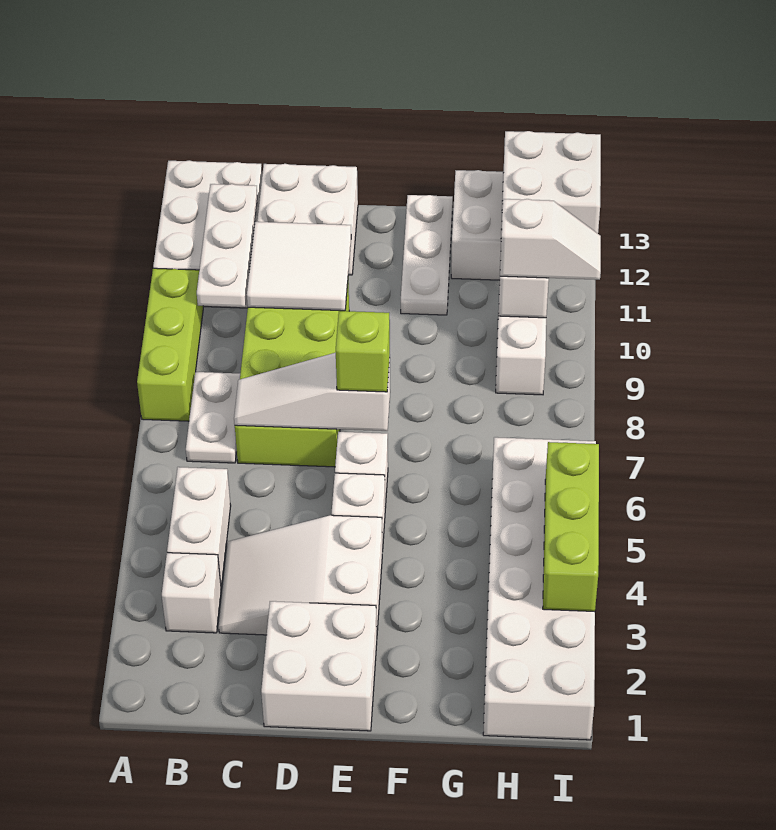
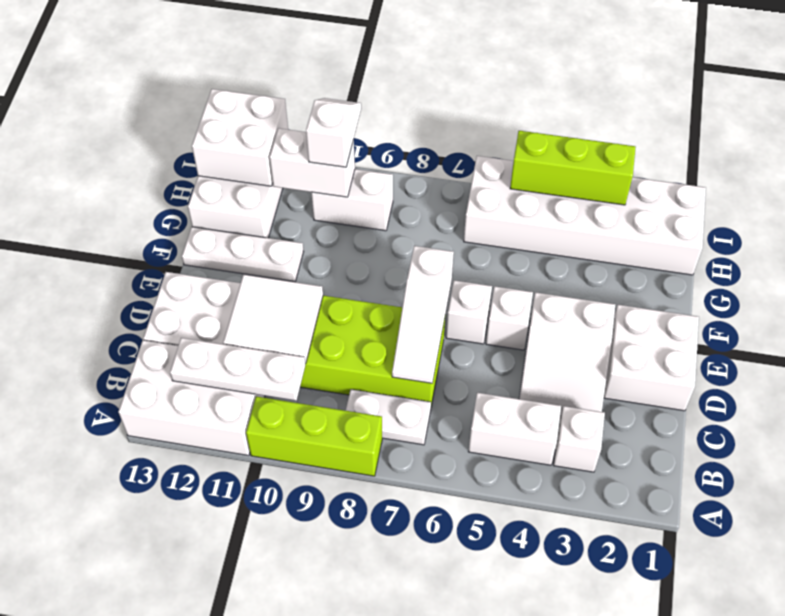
lime brick E7 level 3 -> none

